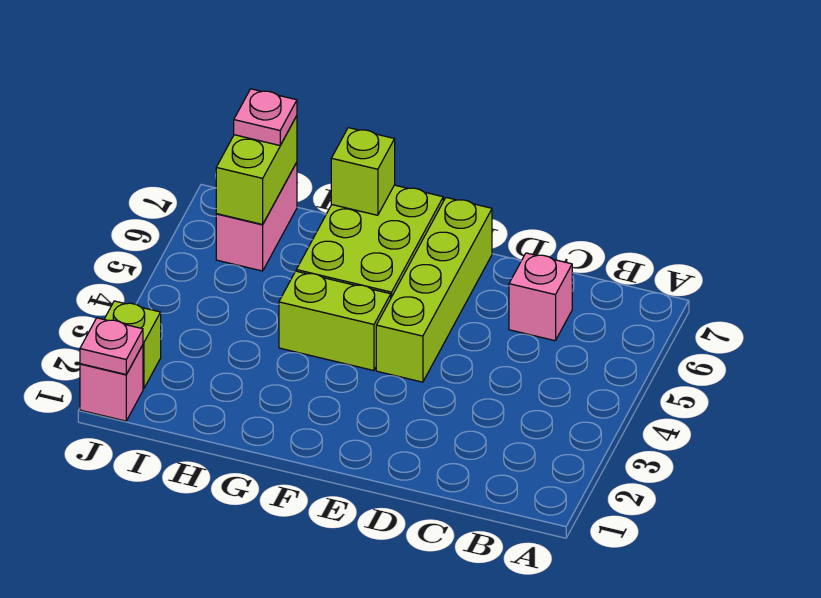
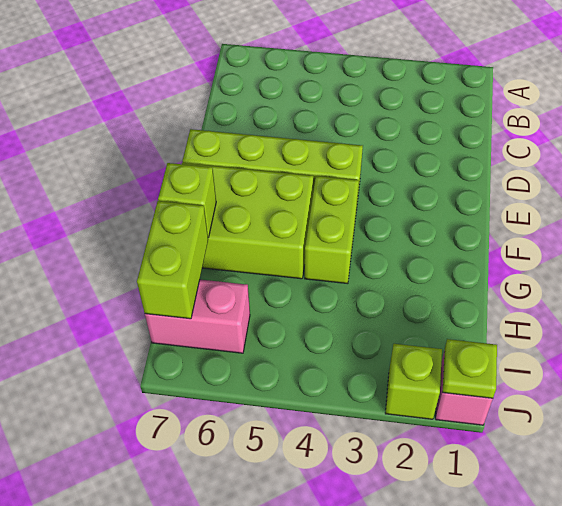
pink brick C6 level 1 -> none
lime brick I6:I7 level 2 -> lime brick H7:I7 level 2
pink plate I7 level 3 -> none
pink plate J1 level 2 -> lime plate J1 level 2

